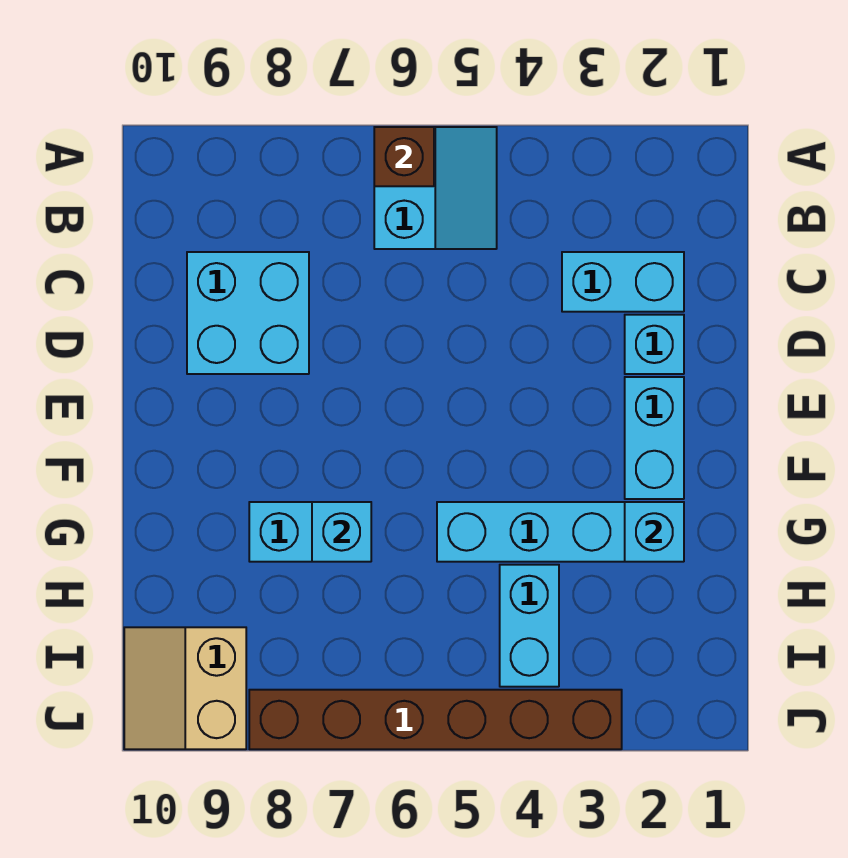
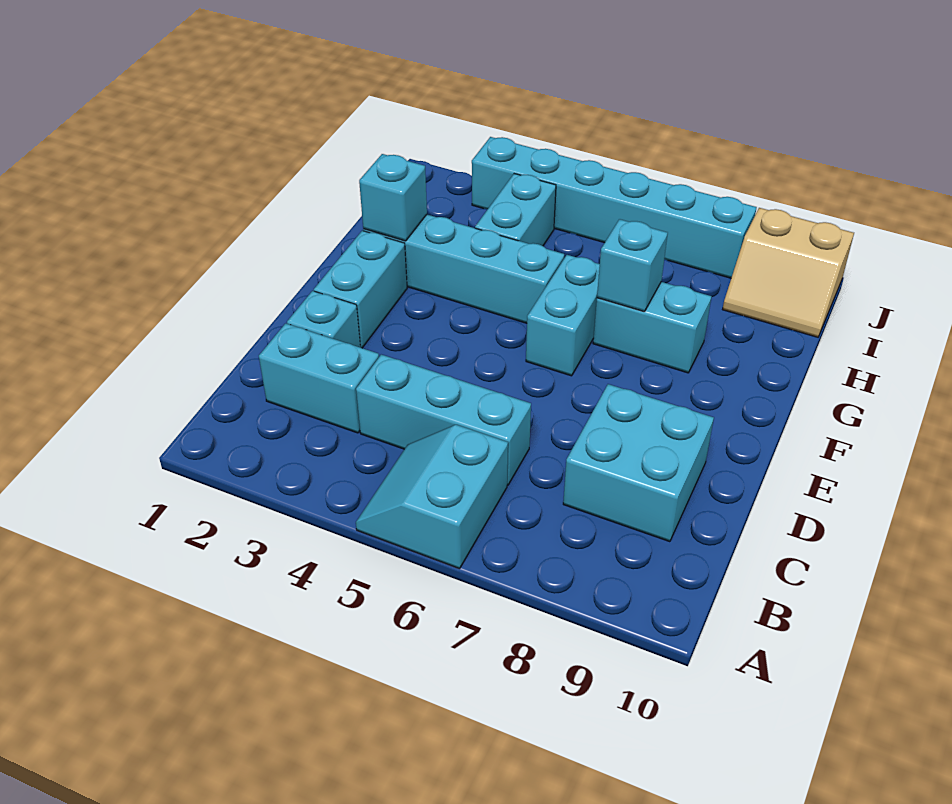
brown brick A6 level 2 -> none
none -> cyan brick C4:C6 level 1
none -> cyan brick F6:G6 level 1
tan slope I9:J10 level 1 top 9 -> tan slope I9:J10 level 1 top J
brown brick J3:J8 level 1 -> cyan brick J3:J8 level 1

